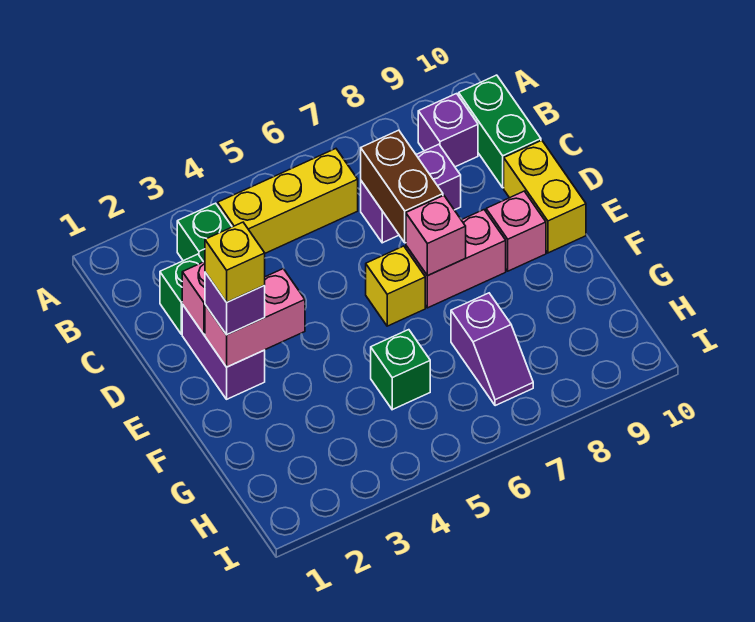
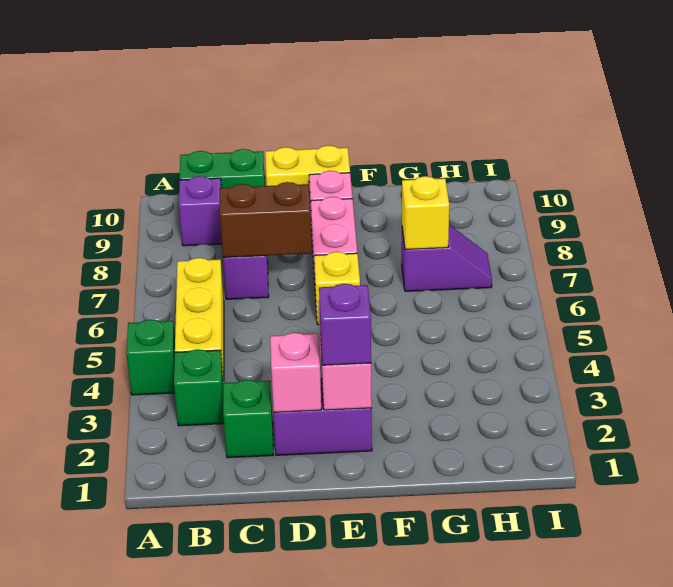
yellow brick E2 level 4 -> yellow brick G7 level 2
pink brick E7 level 2 -> none
green brick G5 level 1 -> green brick A4 level 1

